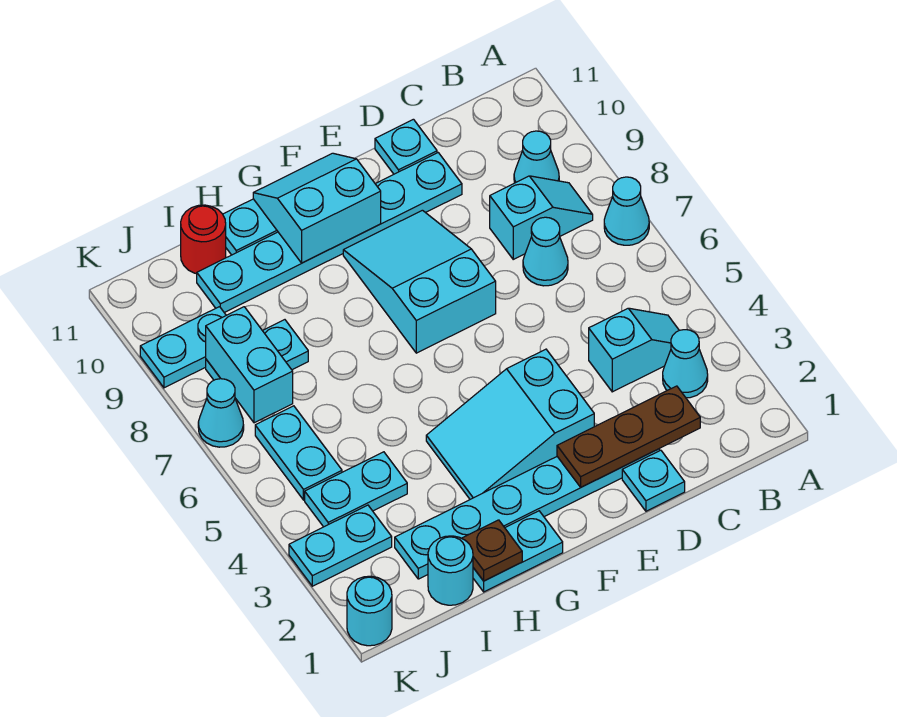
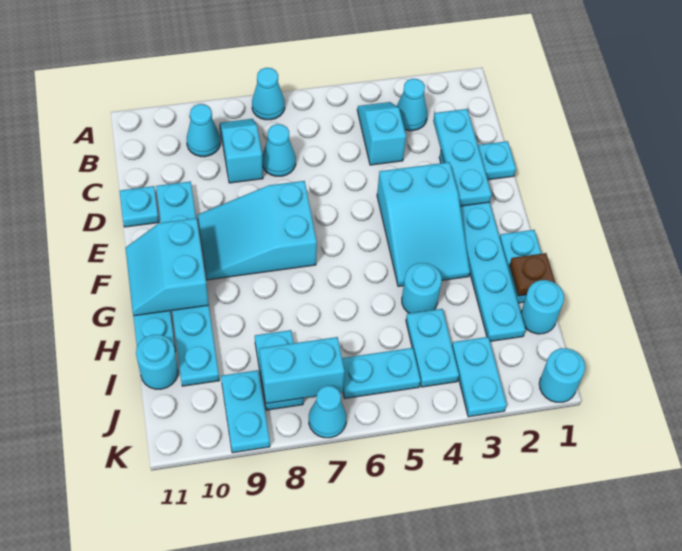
brown plate C2:E2 level 2 -> cyan plate C2:E2 level 2
none -> cyan round brick H4 level 1
red round brick I11 level 1 -> cyan round brick I11 level 1

